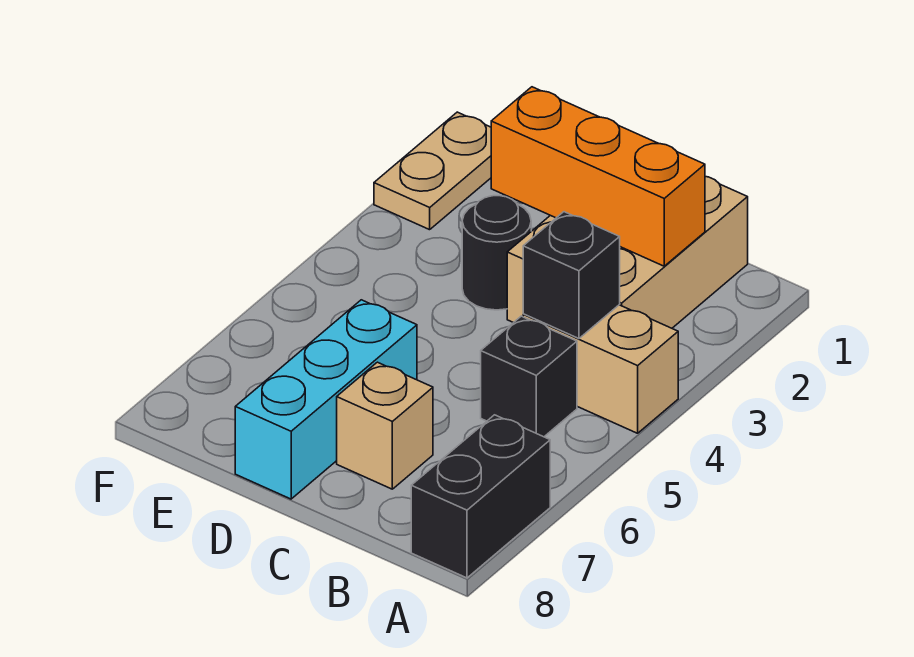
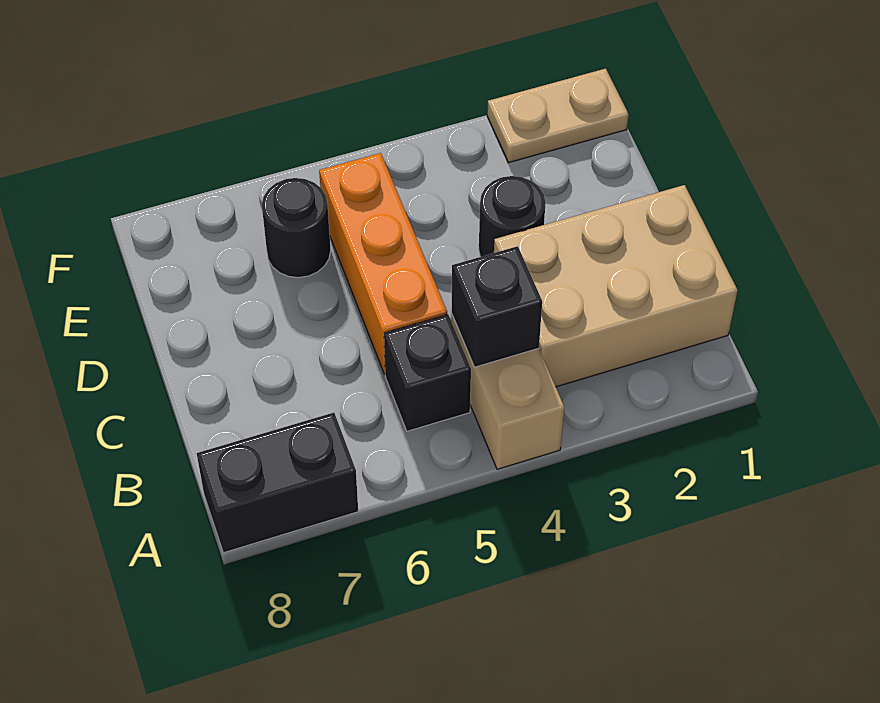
orange brick B2:D2 level 2 -> orange brick C5:E5 level 1
tan brick C7 level 1 -> none
cyan brick D6:D8 level 1 -> none
none -> black round brick E6 level 1

